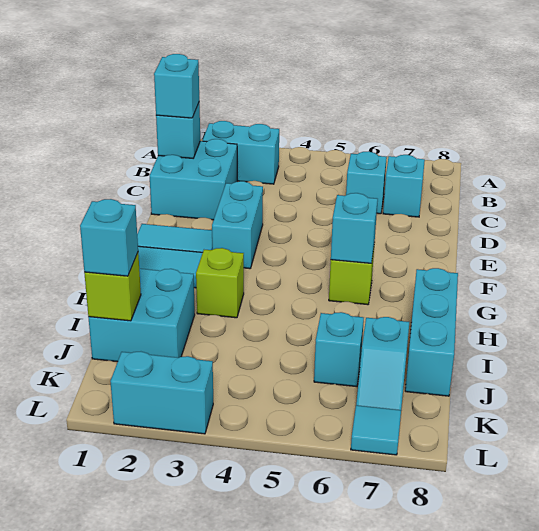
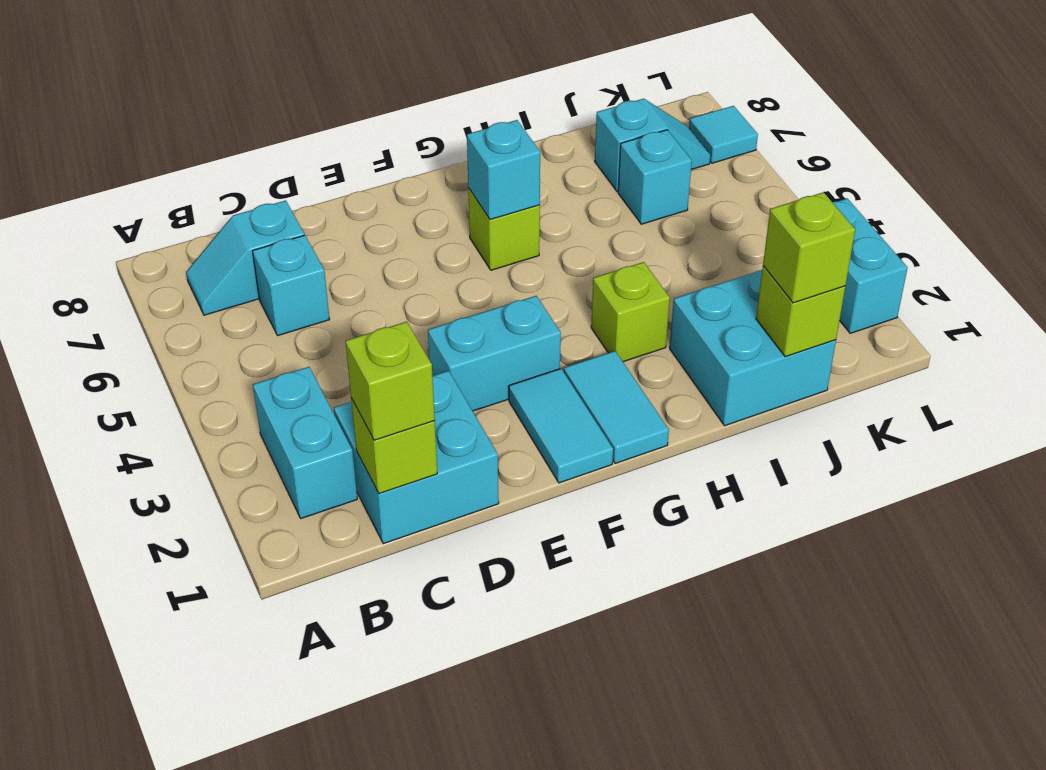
cyan brick C1 level 2 -> lime brick C1 level 2
cyan brick C1 level 3 -> lime brick C1 level 3
cyan brick H8:J8 level 1 -> none
cyan brick J1 level 3 -> lime brick J1 level 3

